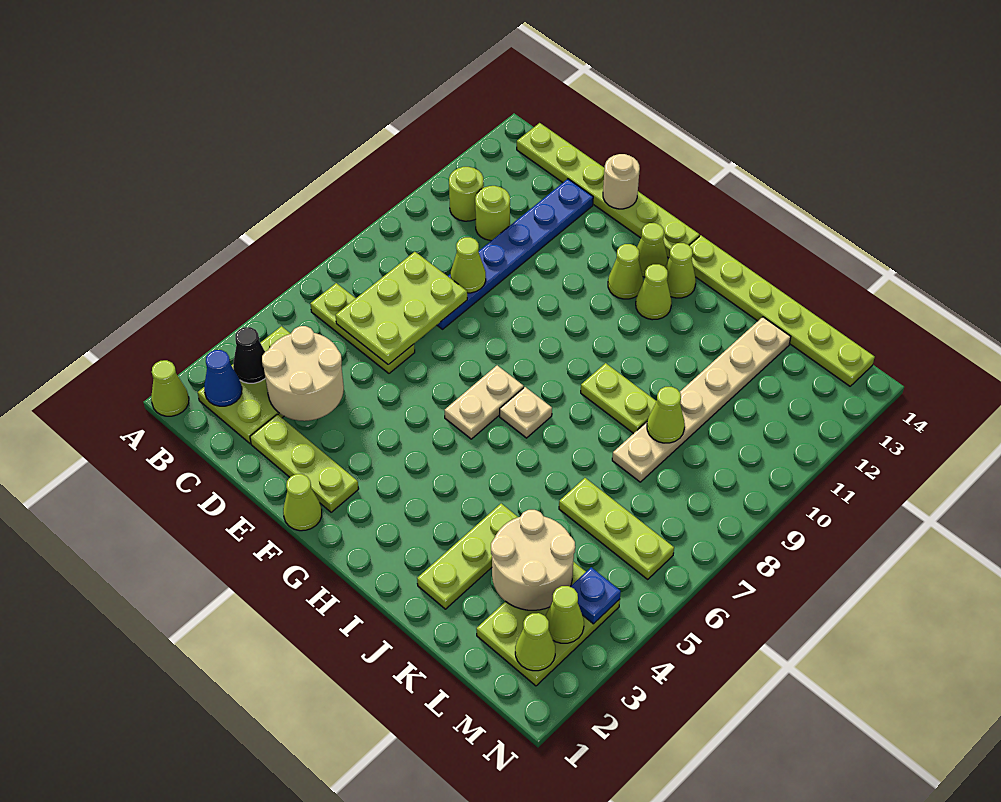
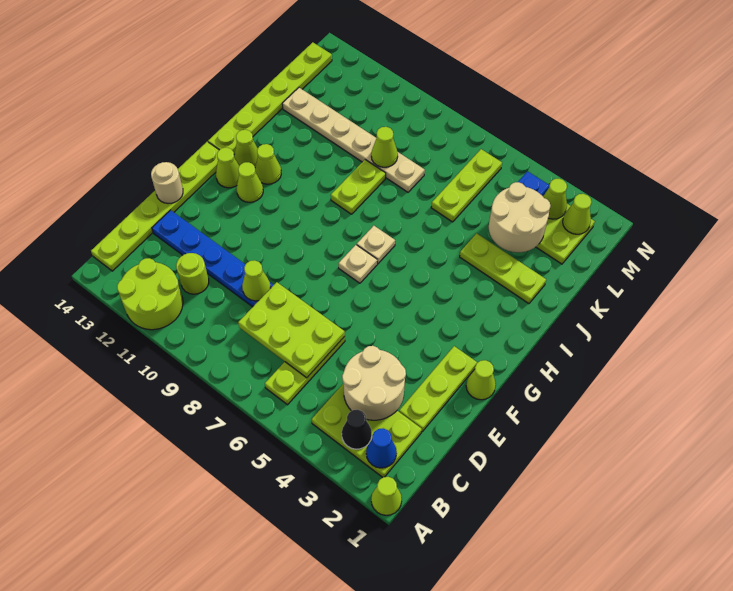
lime round brick B11 level 1 -> lime round brick A11:B12 level 1
tan plate G6:G7 level 1 -> tan plate G7 level 1

